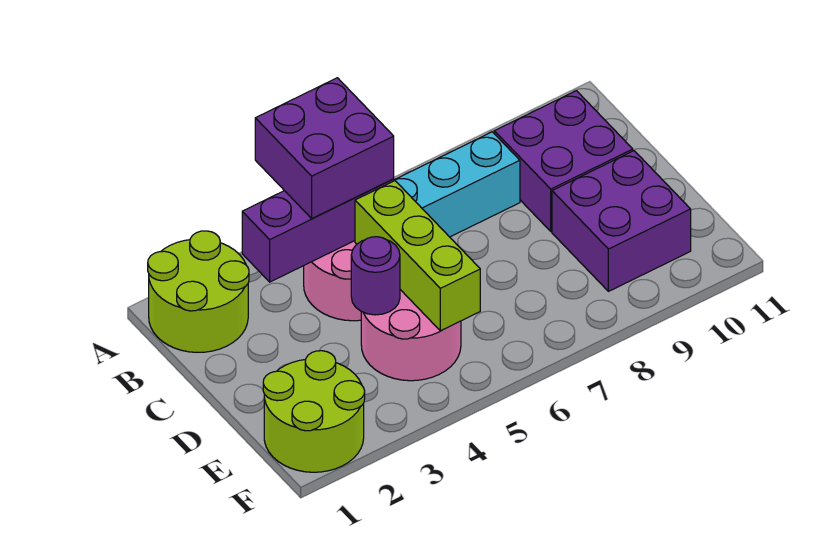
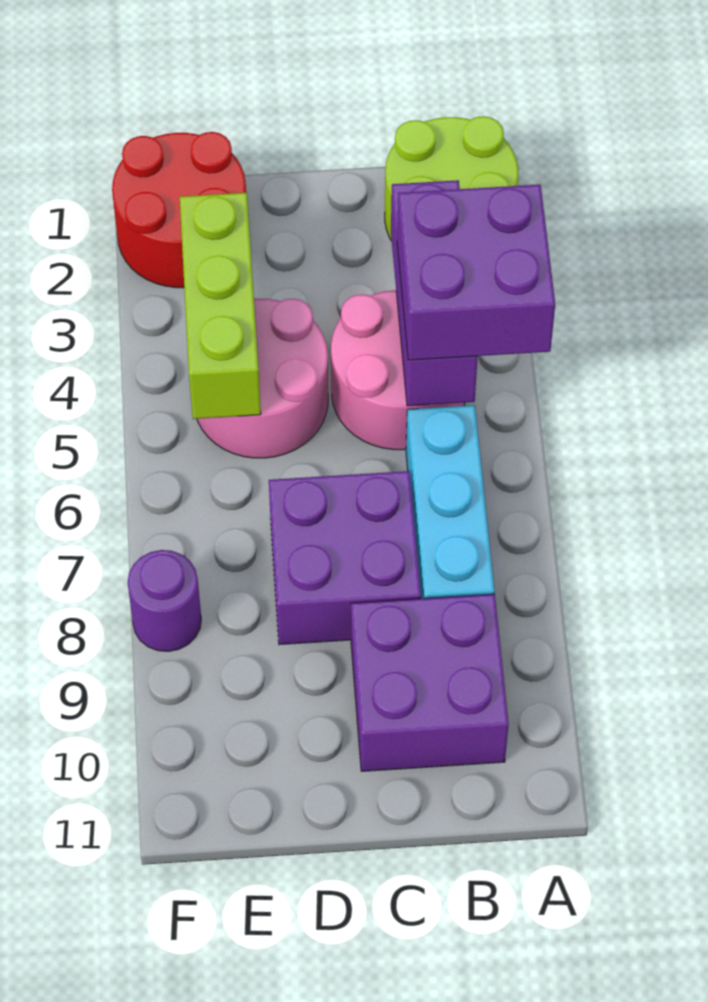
lime brick C5:E5 level 2 -> lime brick E3:E5 level 2
purple round brick D4 level 2 -> purple round brick F8 level 1
purple brick D9:E10 level 1 -> purple brick C7:D8 level 1
lime round brick E1:F2 level 1 -> red round brick E1:F2 level 1

